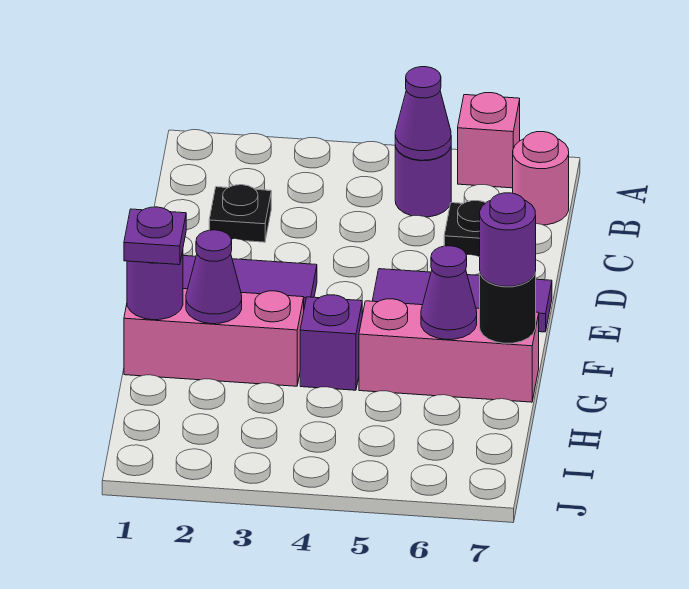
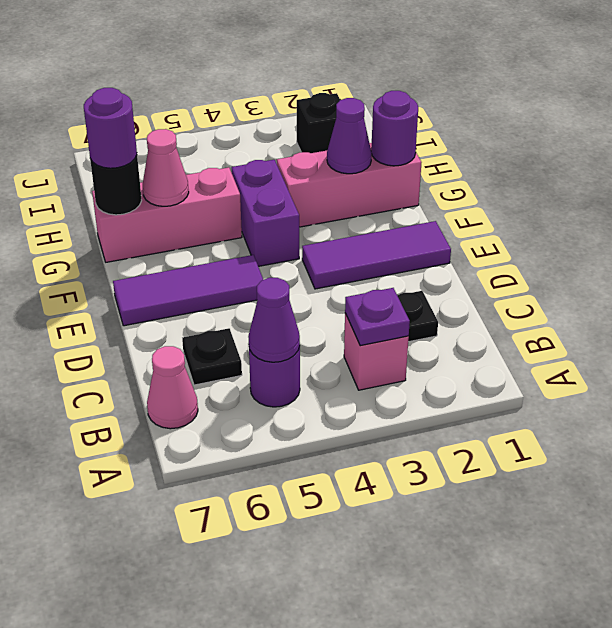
pink brick A6 level 1 -> pink brick B3 level 1
pink round brick B7 level 1 -> pink cone B7 level 1
purple plate G1 level 3 -> purple plate B3 level 2
purple brick G4 level 1 -> purple brick F4:G4 level 1
purple cone G6 level 2 -> pink cone G6 level 2
none -> black brick I2 level 1

